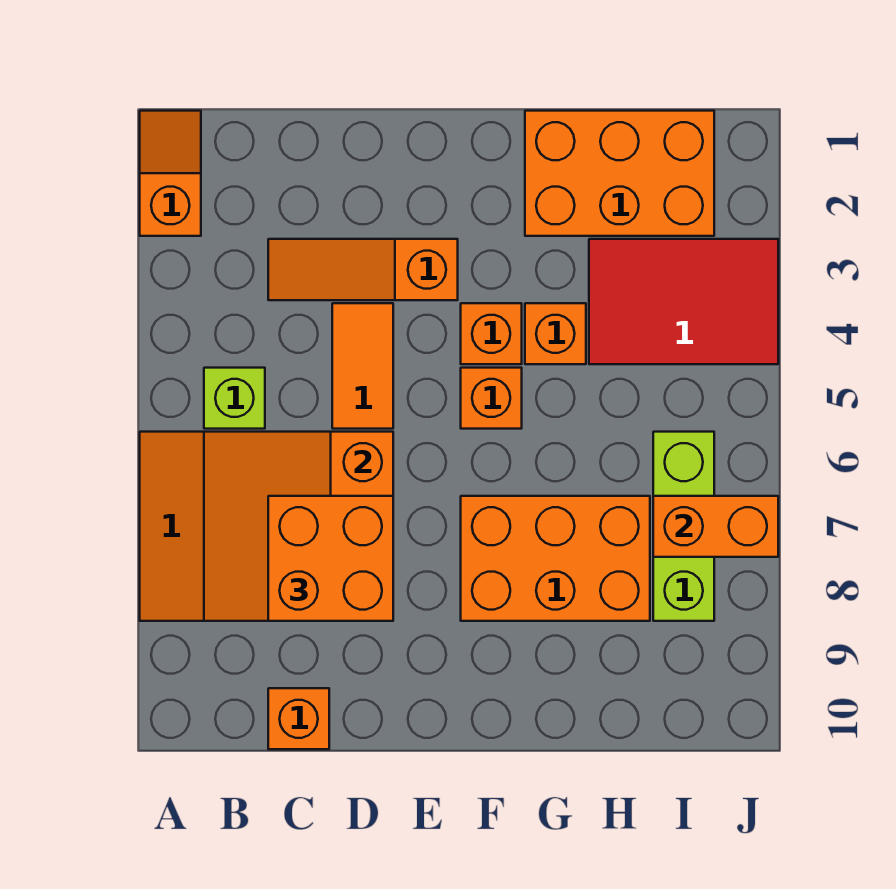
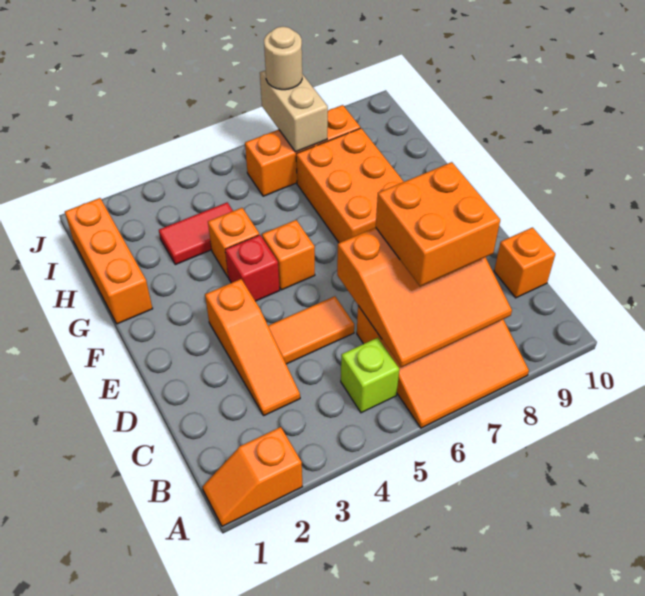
orange brick F4 level 1 -> red brick F4 level 1
orange brick G1:I2 level 1 -> orange brick G1:I1 level 1
red tile H3:J4 level 1 -> red tile H3:H4 level 1
lime brick I6:I8 level 1 -> orange brick I6:I8 level 1
orange brick I7:J7 level 2 -> tan brick I7:J7 level 2
none -> tan round brick J7 level 3

